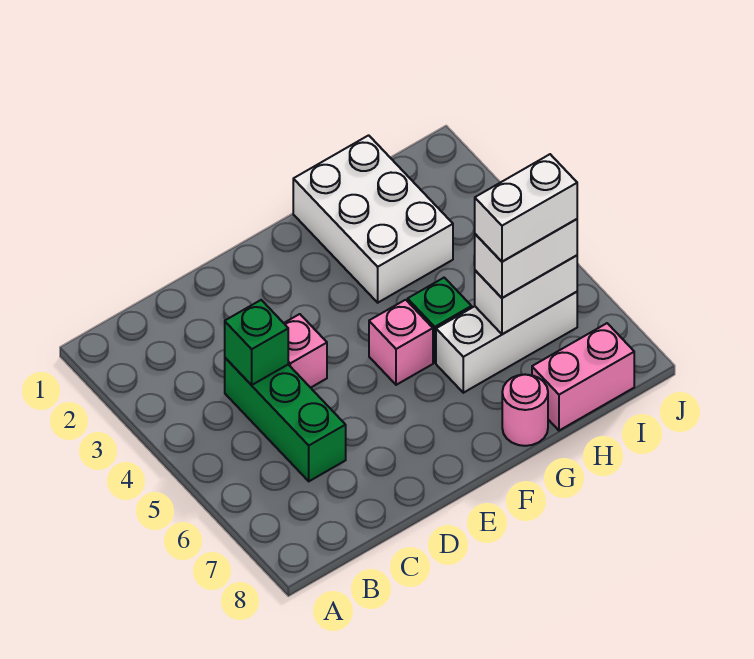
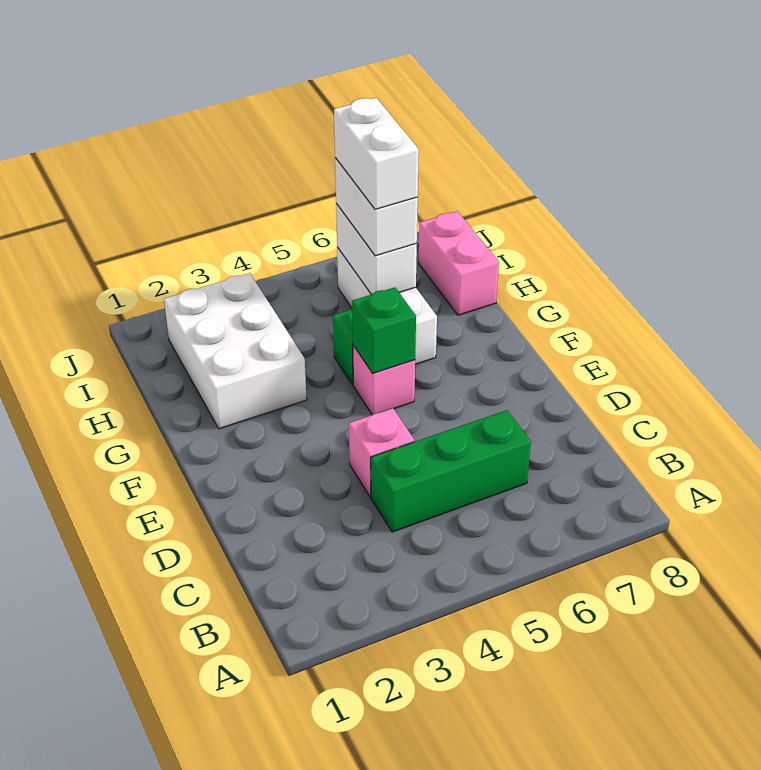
green brick C4 level 2 -> green brick F5 level 2
white brick G1:H3 level 1 -> white brick G2:I3 level 1
pink round brick G8 level 1 -> none

